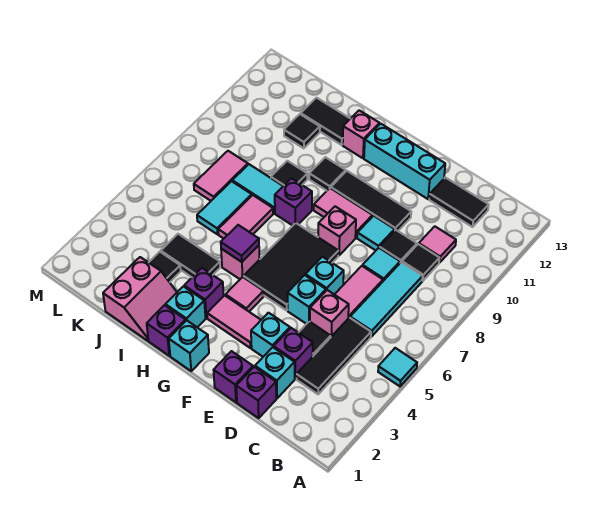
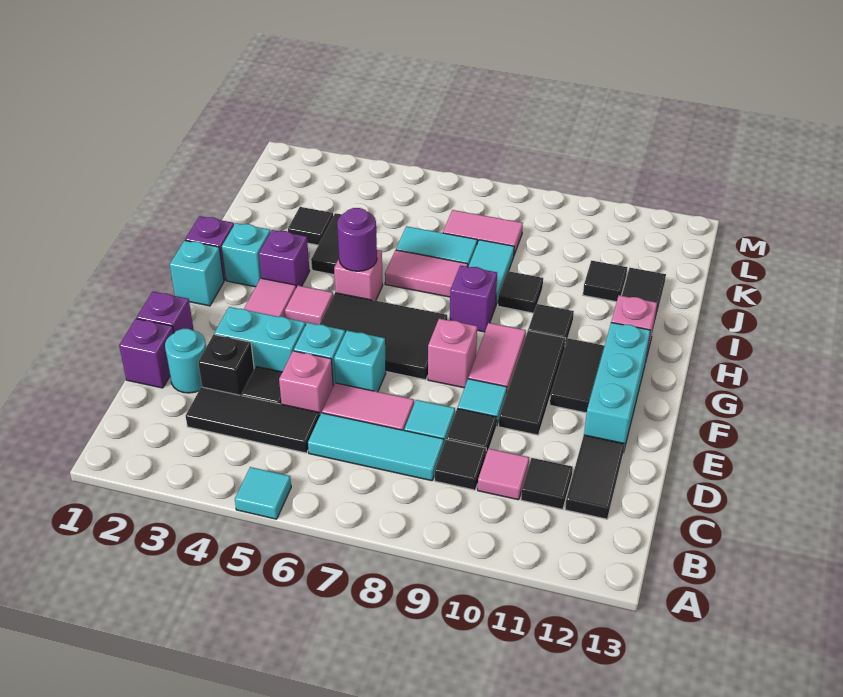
none -> black tile C11 level 1
cyan brick D2 level 1 -> cyan round brick D2 level 1
purple brick D3 level 1 -> black brick D3 level 1
cyan brick E3 level 1 -> cyan brick E3:E4 level 1
none -> black tile F11:G11 level 1
purple tile H5 level 2 -> purple round brick H5 level 2
pink slope I1:J2 level 1 top J -> none

